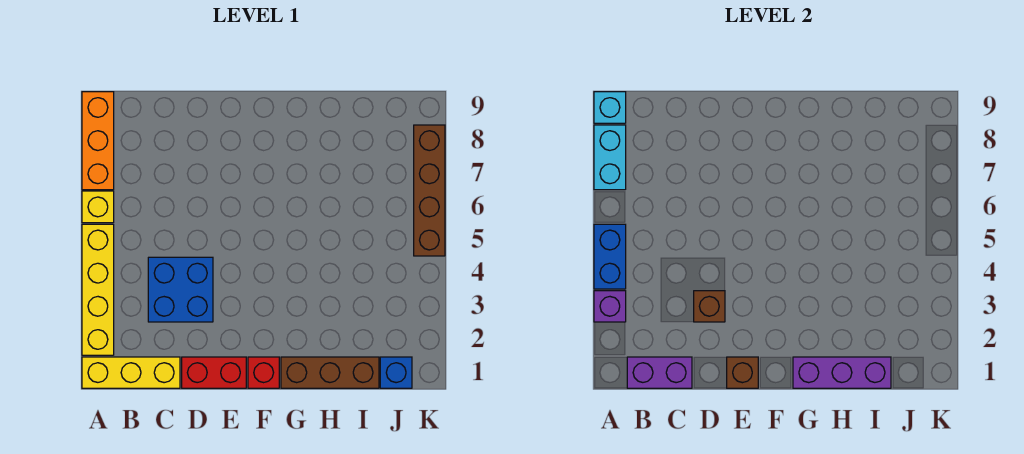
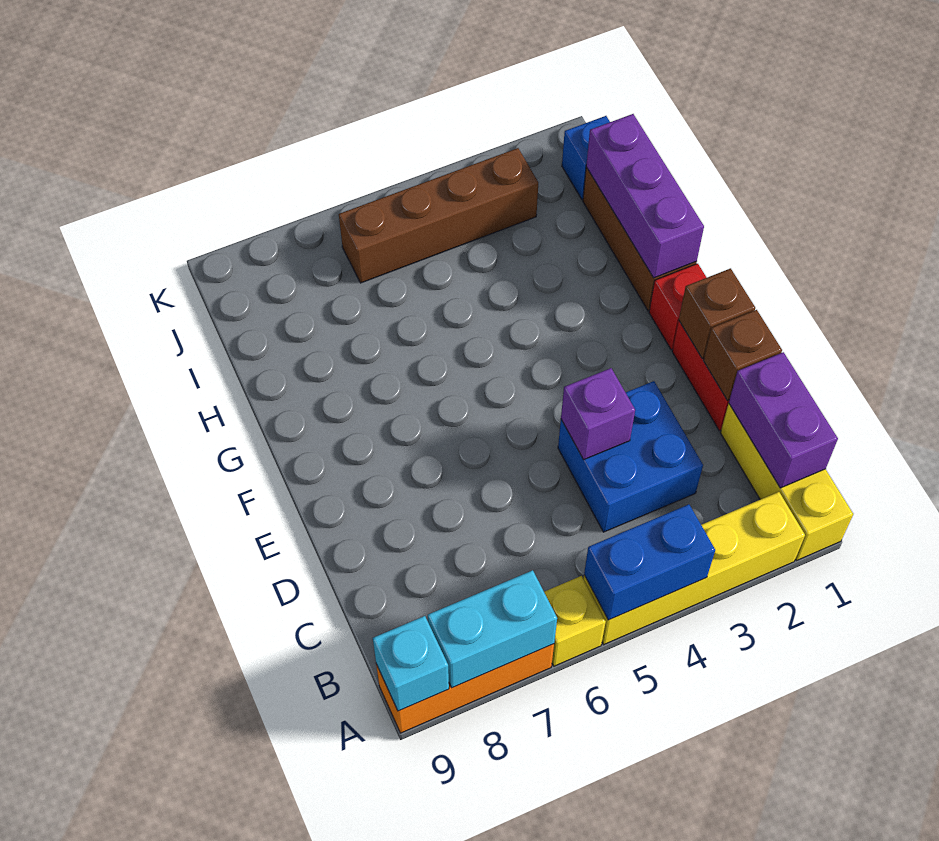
purple brick A3 level 2 -> purple brick D4 level 2
brown brick D3 level 2 -> brown brick D1 level 2
brown brick K5:K8 level 1 -> brown brick J3:J6 level 1

